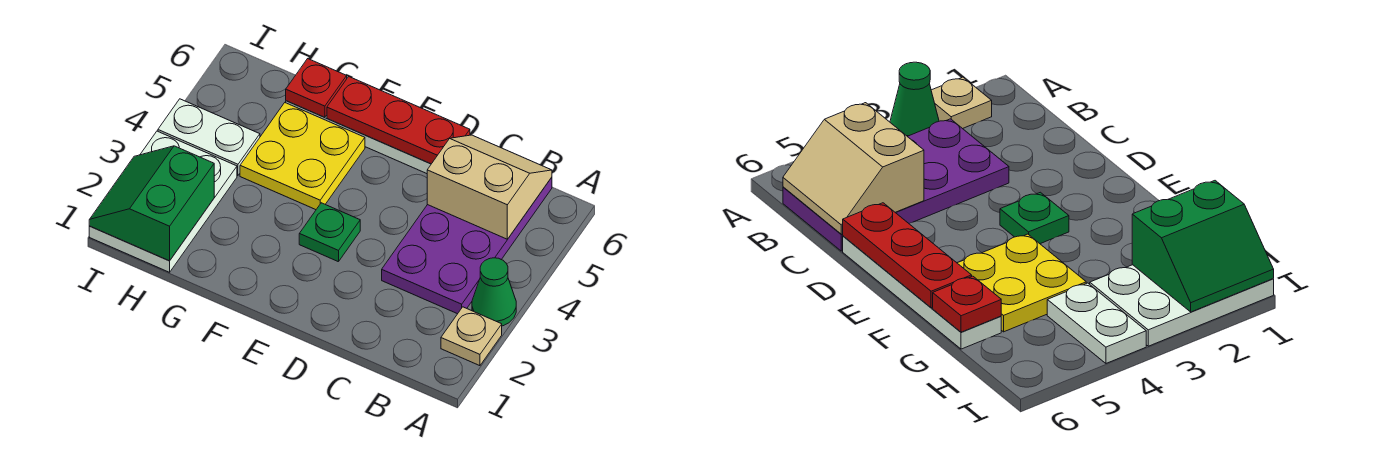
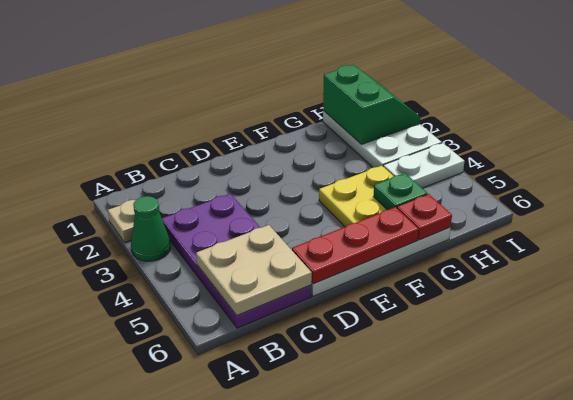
tan slope B5:C6 level 2 top 5 -> tan plate B5:C6 level 2
green plate E3 level 1 -> green plate G5 level 2

